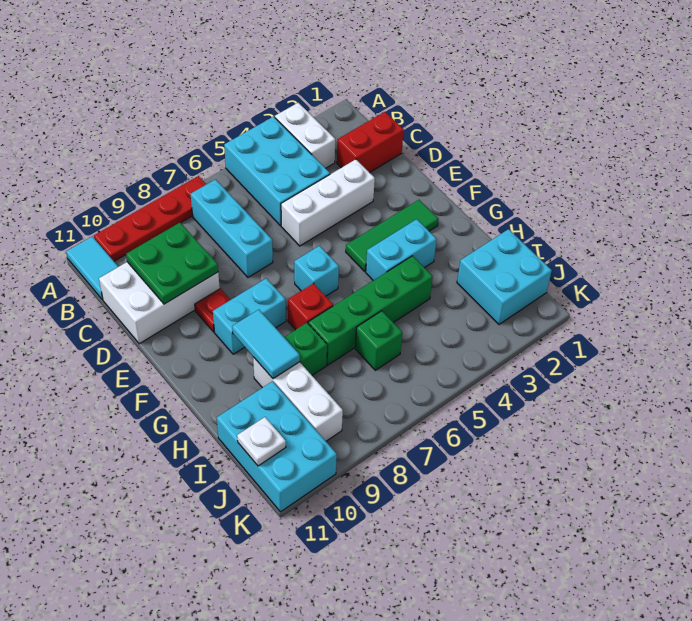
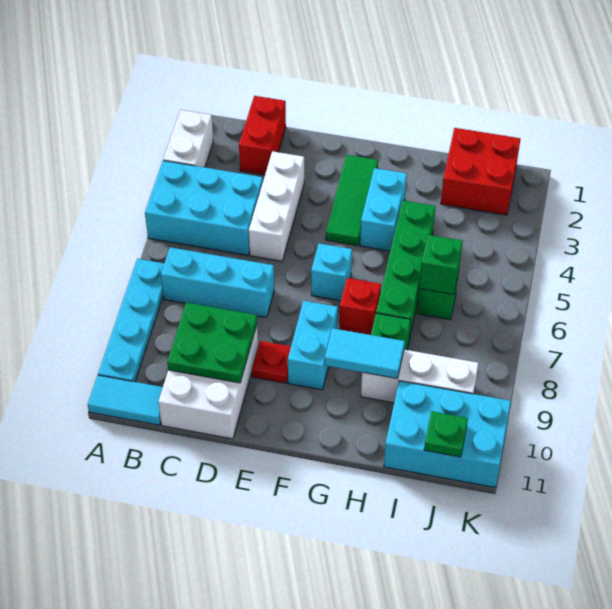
white brick A3:B3 level 1 -> white brick A2:A3 level 1
red plate A7:A10 level 1 -> cyan plate A7:A10 level 1
cyan brick I1:J2 level 1 -> red brick I1:J2 level 1
none -> green brick I6 level 2
white plate J11 level 2 -> green plate J11 level 2

